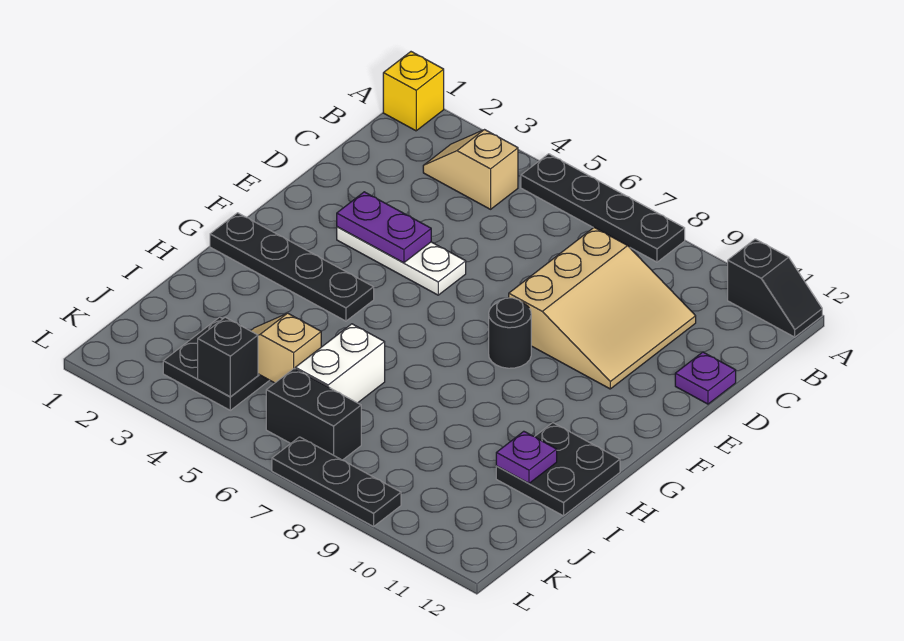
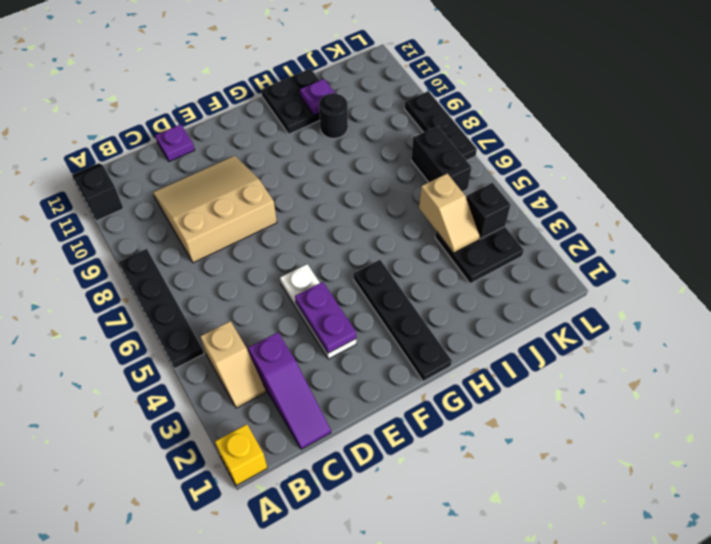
none -> purple slope C1:C3 level 1 top 3
black round brick F8 level 1 -> black round brick I10 level 1
white brick I6:J6 level 1 -> none

